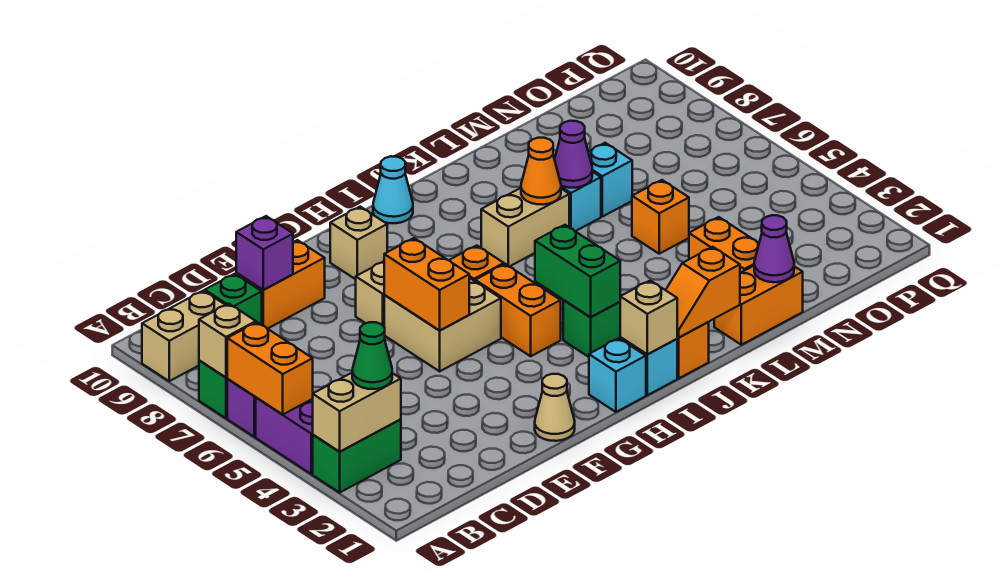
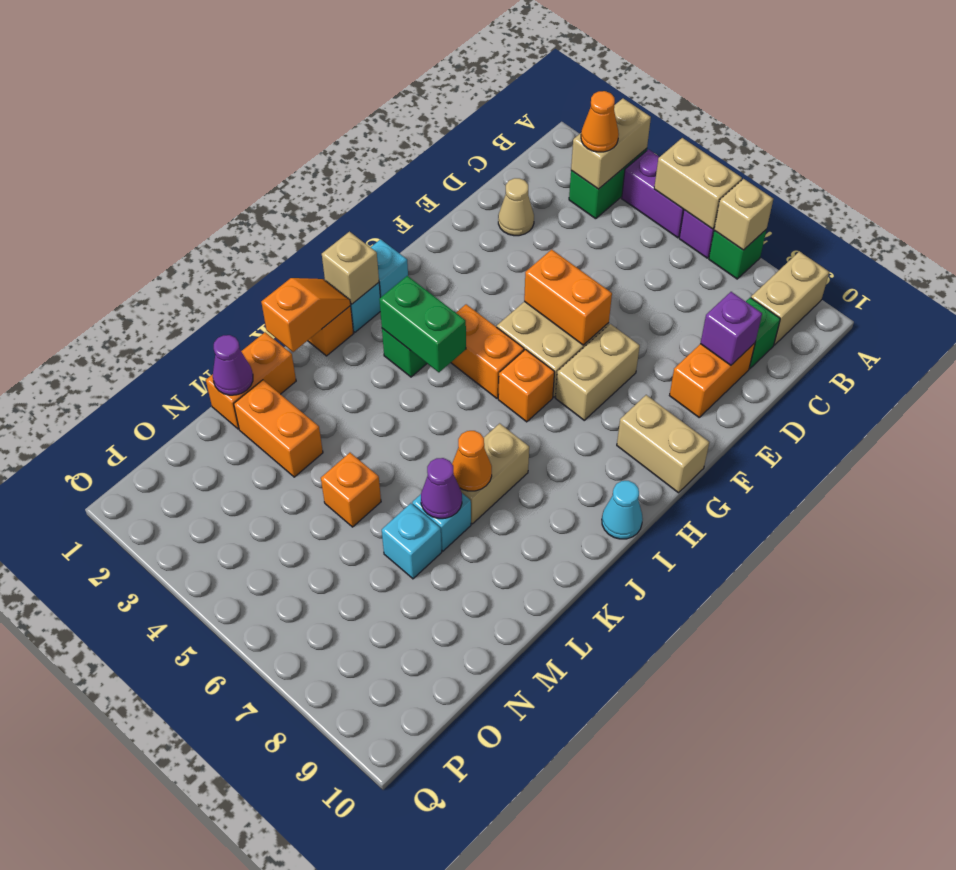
orange brick A5:A6 level 2 -> tan brick A5:A6 level 2
green cone B3 level 3 -> orange cone B3 level 3
tan cone F1 level 1 -> tan cone D2 level 1
tan brick G9 level 1 -> tan brick G9:G10 level 1

